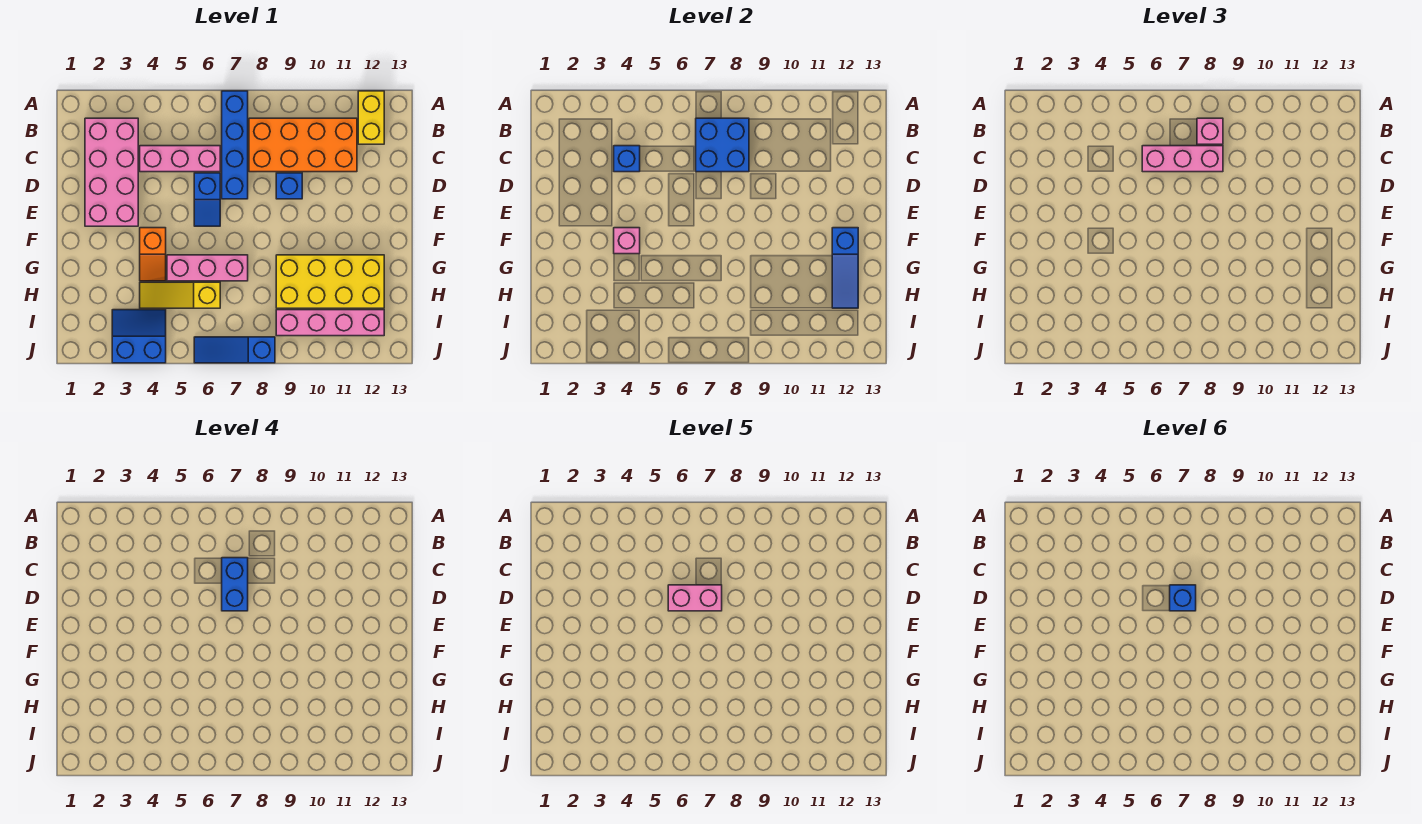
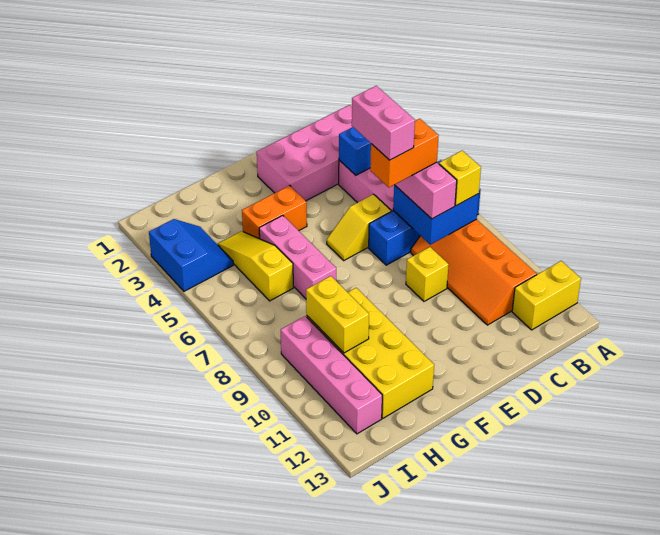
orange brick B8:C11 level 1 -> orange slope B8:C11 level 1 top B
pink brick B8 level 3 -> yellow brick B8 level 3
blue brick C7:D7 level 4 -> orange brick C7:D7 level 4
blue slope D6:E6 level 1 top D -> yellow slope D6:E6 level 1 top D
blue brick D7 level 6 -> none
blue brick D9 level 1 -> yellow brick D9 level 1
orange slope F4:G4 level 1 top F -> orange brick F4:G4 level 1
pink brick F4 level 2 -> none
blue slope F12:H12 level 2 top F -> none
none -> yellow brick H9:H10 level 2
blue slope J6:J8 level 1 top 8 -> none

